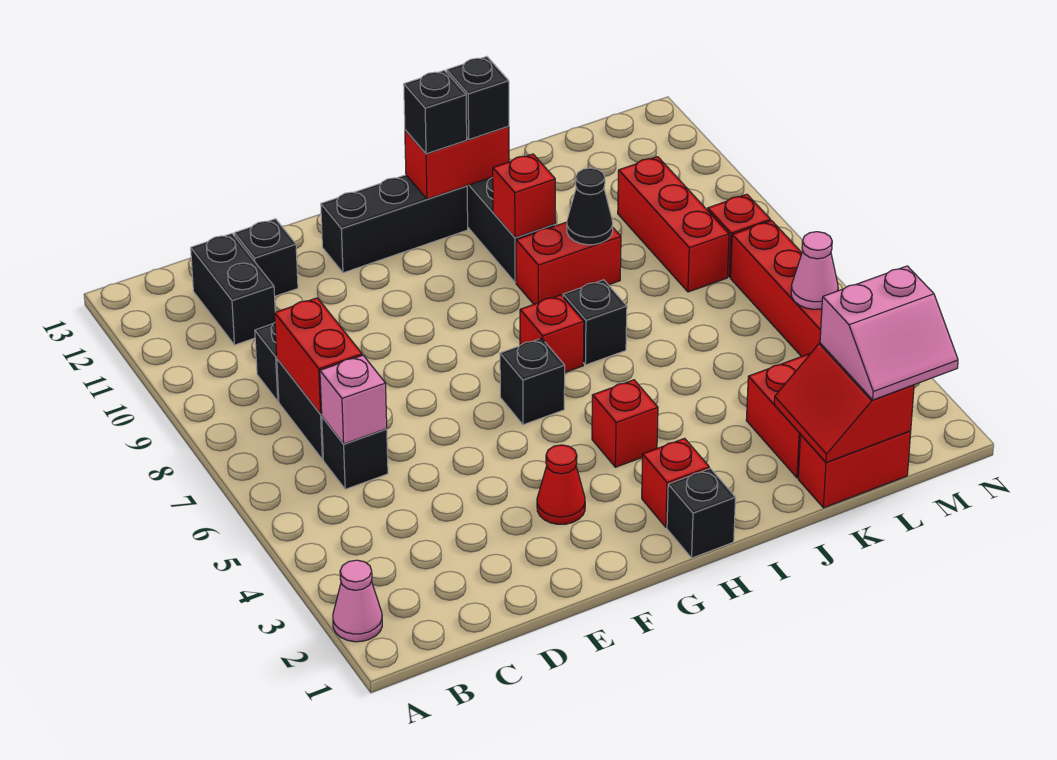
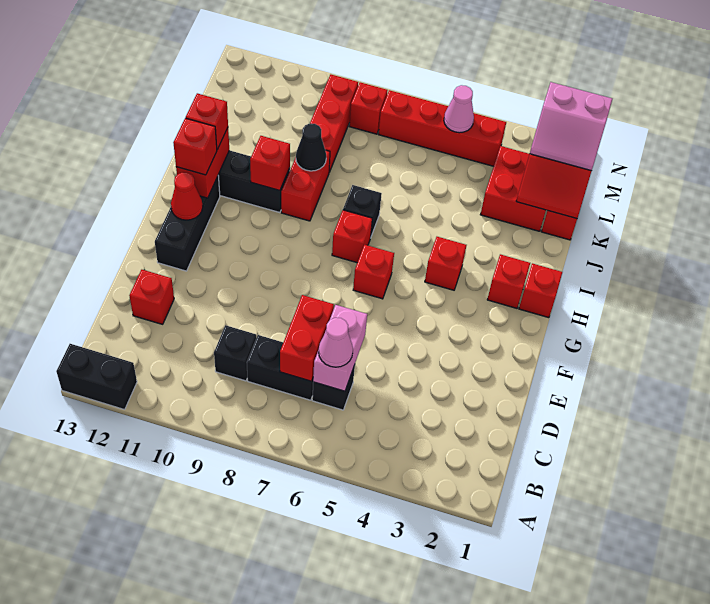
pink cone A2 level 1 -> pink cone C6 level 3
pink brick C6 level 2 -> pink brick C6:D6 level 2
red brick C7:C8 level 2 -> red brick C7:D7 level 2
black brick C11:C12 level 1 -> black brick A12:A13 level 1
black brick D12 level 1 -> red brick D12 level 1
red cone F3 level 1 -> red cone G12 level 2
black brick G6 level 1 -> red brick G6 level 1
black brick H1 level 1 -> red brick H1 level 1
black brick H12 level 3 -> red brick H12 level 3
black brick I12 level 3 -> red brick I12 level 3
pink slope L1:M2 level 3 top 2 -> pink slope L1:M2 level 3 top M
red brick L8:L10 level 1 -> red brick K9:M9 level 1

